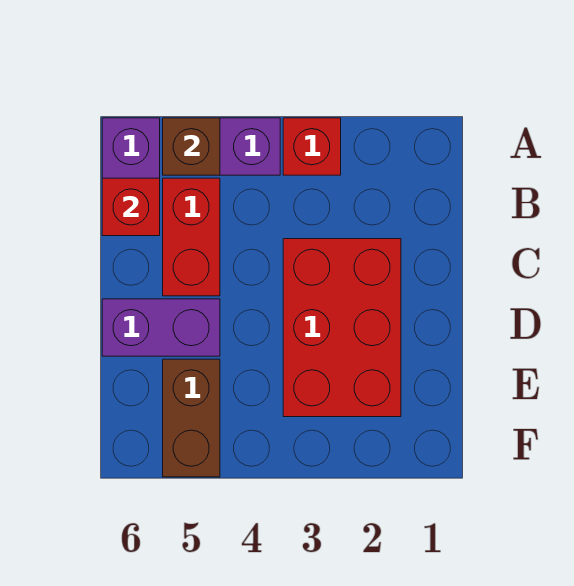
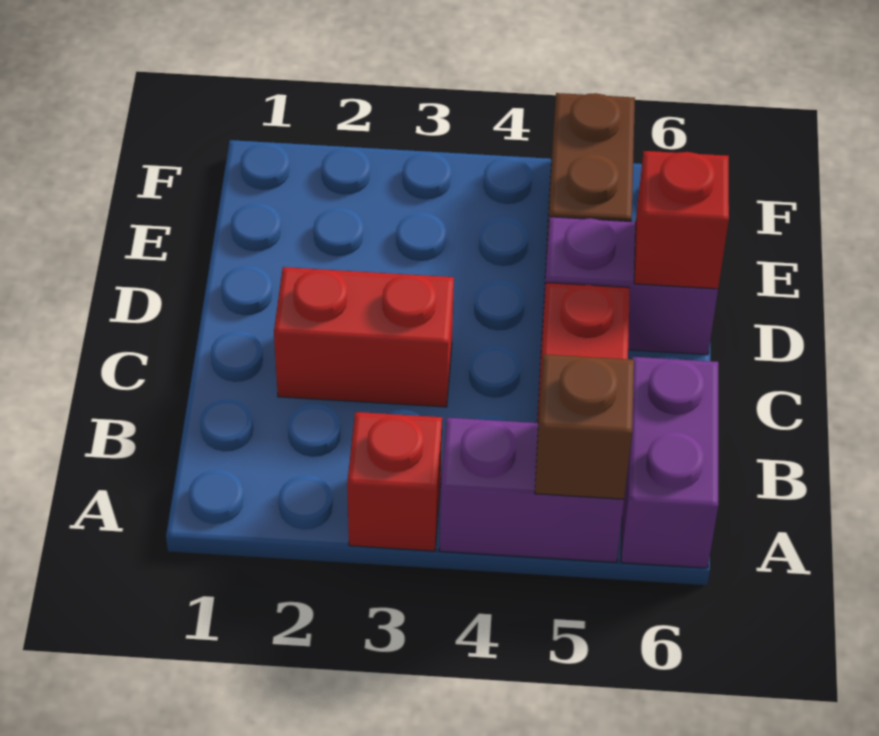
red brick B6 level 2 -> red brick D6 level 2
red brick C2:E3 level 1 -> red brick C2:C3 level 1

